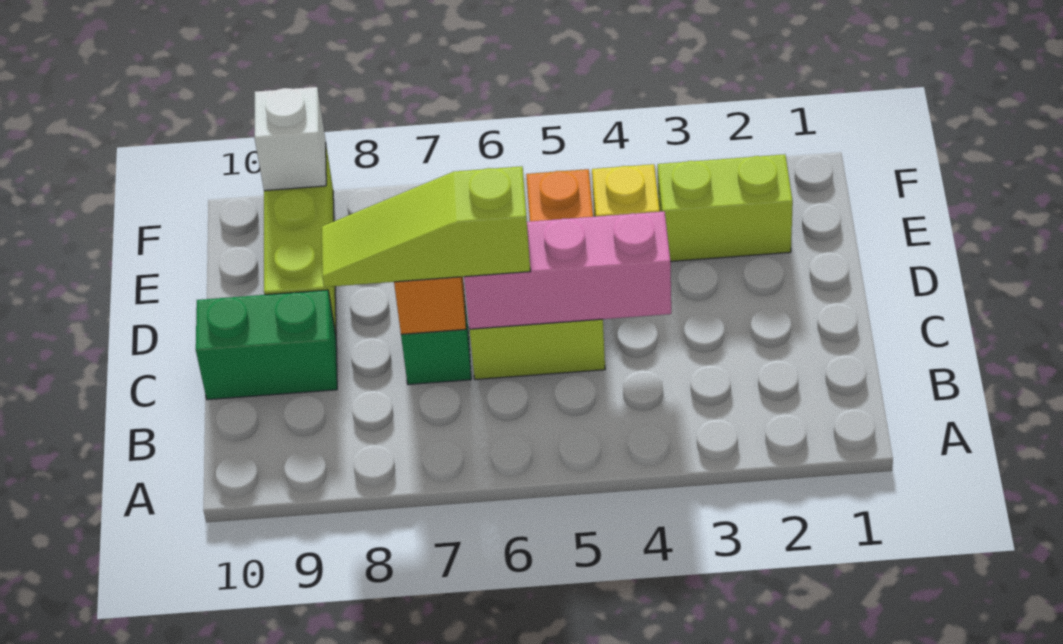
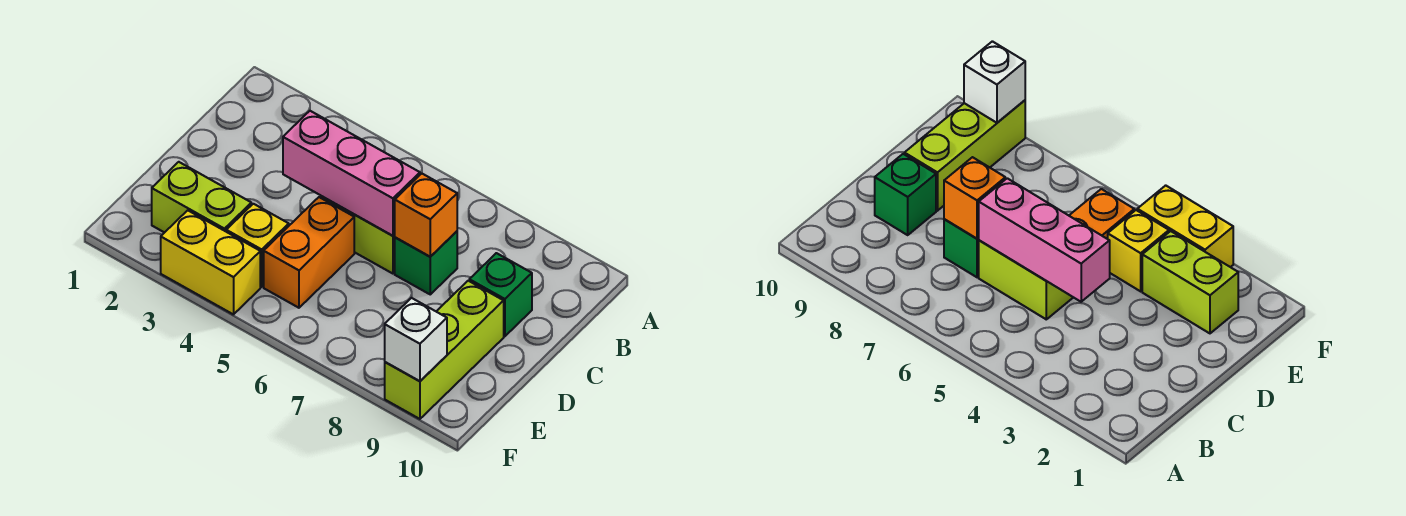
lime slope C6:C8 level 3 top 6 -> none
green brick C9:C10 level 1 -> green brick C9 level 1
none -> yellow brick F3:F4 level 1

